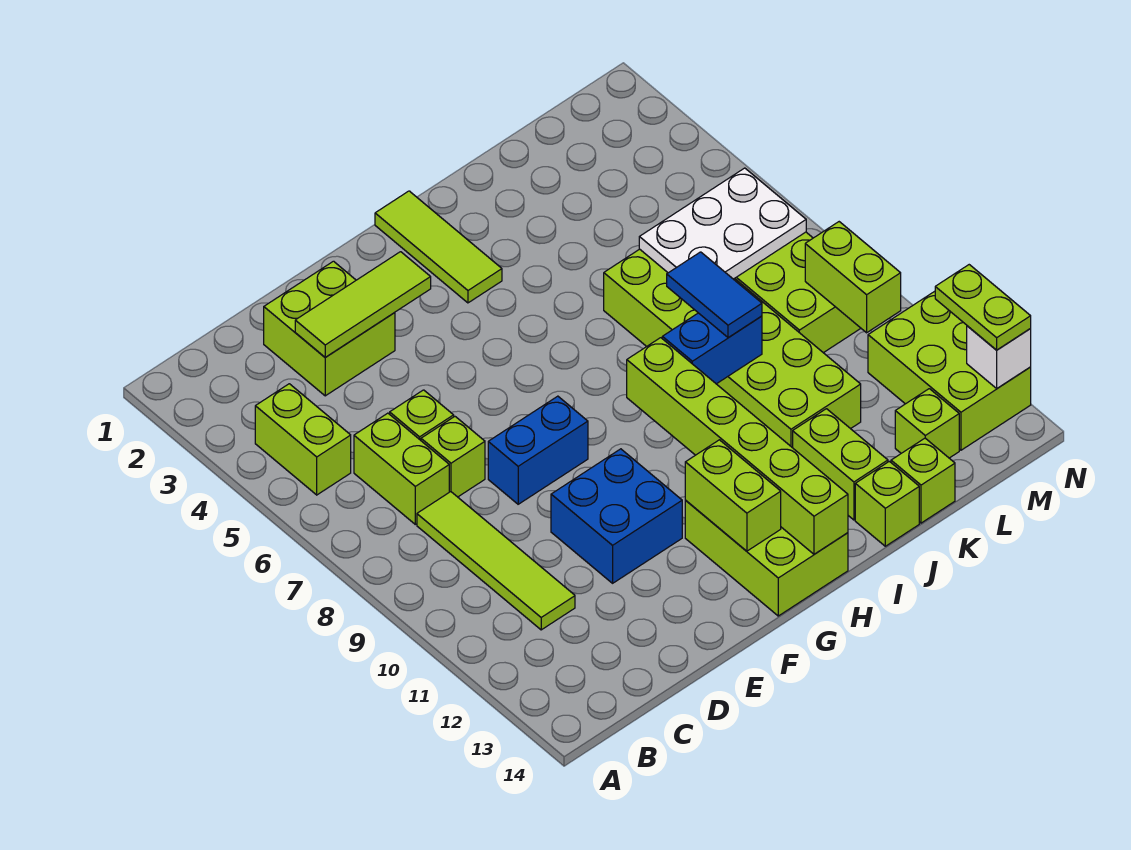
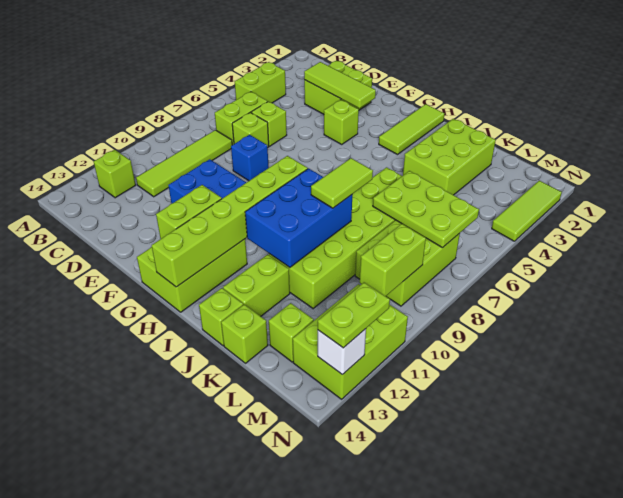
none -> lime brick B12 level 1
blue brick E8:F8 level 1 -> blue brick E8 level 1
none -> lime brick F4 level 1
blue brick I9:J9 level 2 -> blue brick I9:J11 level 2
none -> lime brick J2:K4 level 1
blue tile J8:J9 level 3 -> lime tile J8:J9 level 3
white plate K6:M7 level 2 -> lime plate K6:M7 level 2
none -> lime tile N2:N4 level 1

